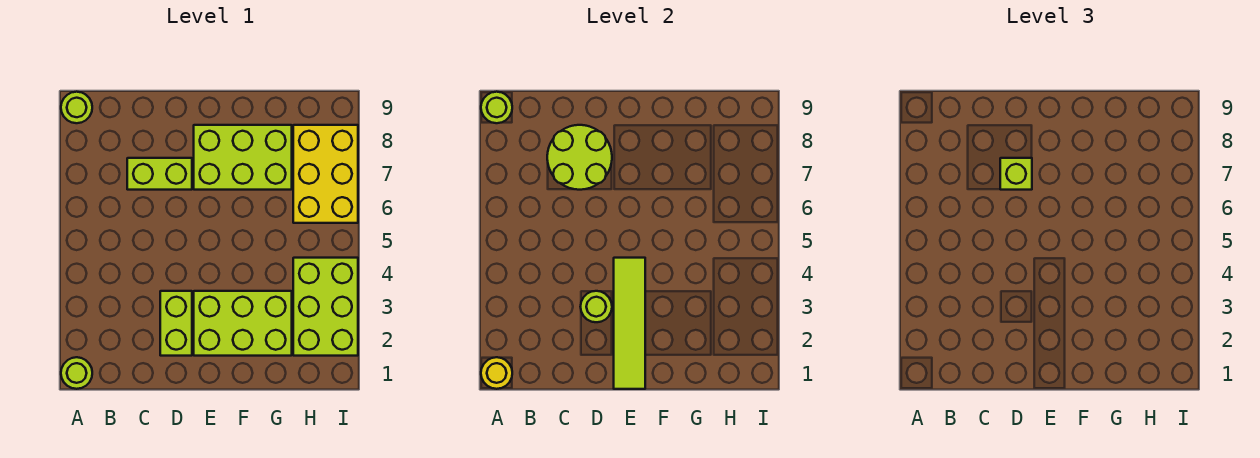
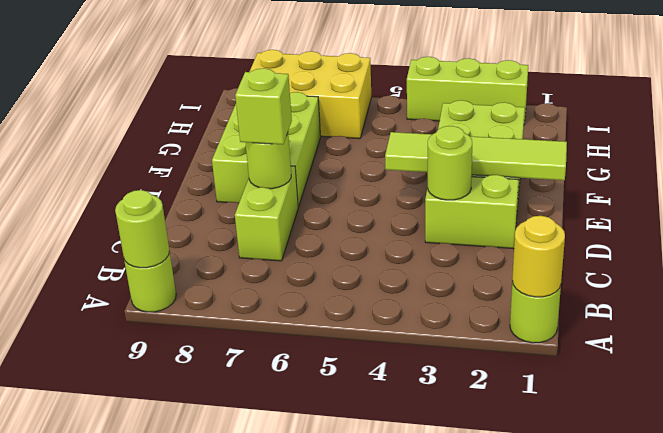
lime round brick C7:D8 level 2 -> lime round brick D7 level 2
lime brick H2:I4 level 1 -> lime brick I2:I4 level 1

